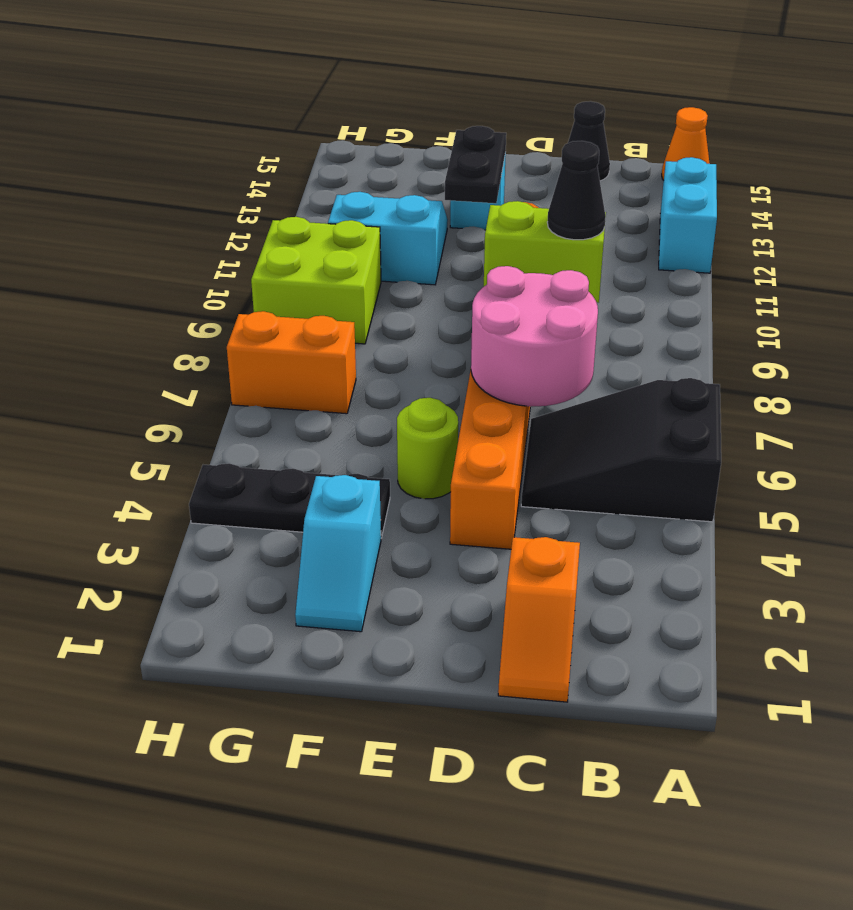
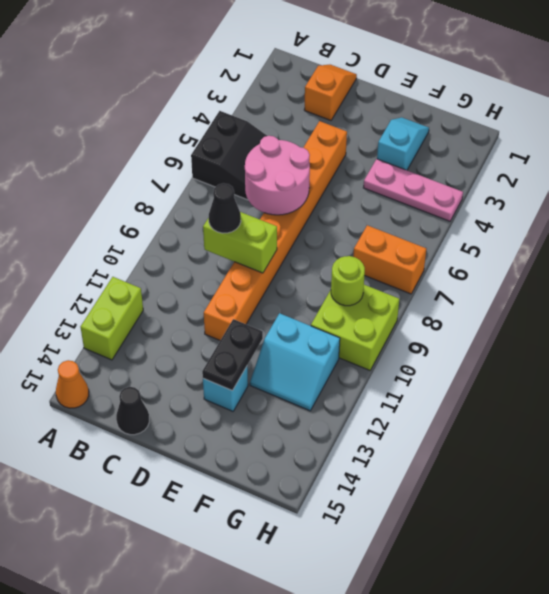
cyan brick A12:A13 level 1 -> lime brick A12:A13 level 1
lime round brick E5 level 1 -> lime round brick G9 level 2
black plate F4:H4 level 1 -> pink plate F4:H4 level 1

